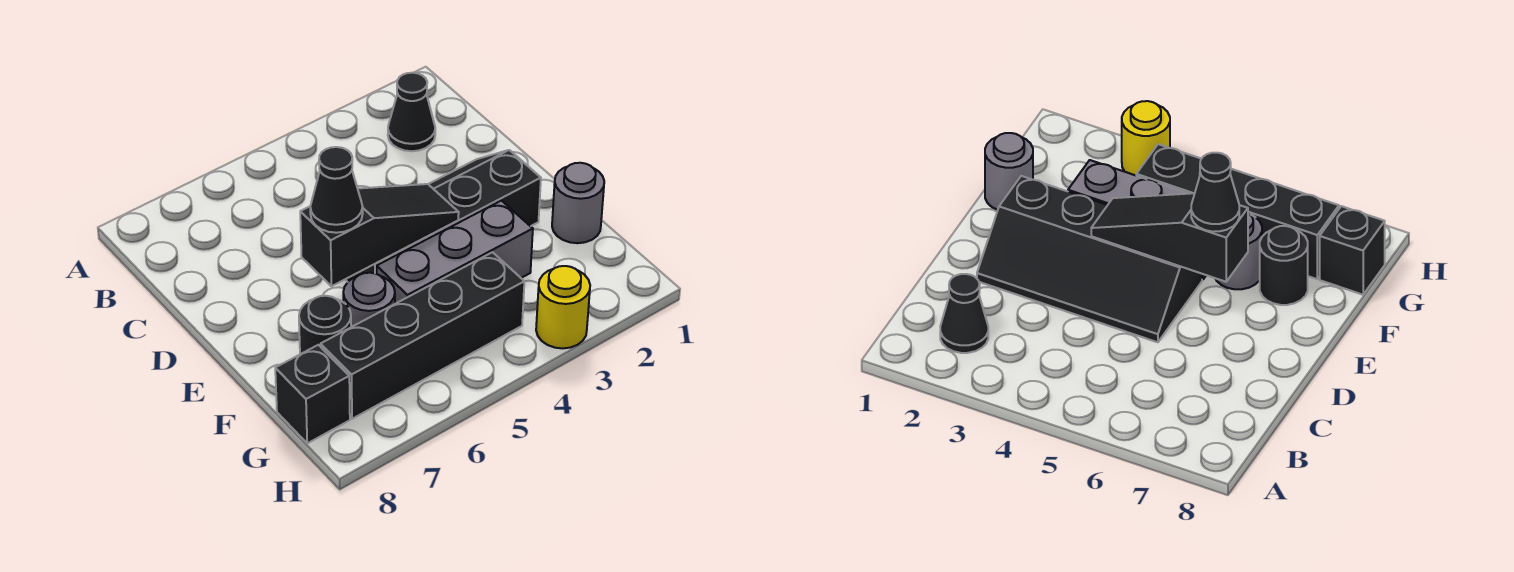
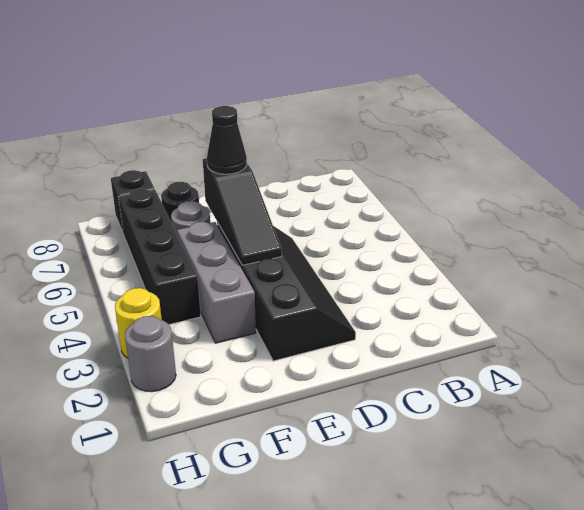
black cone B2 level 1 -> none
grey round brick F1 level 1 -> grey round brick H2 level 1

